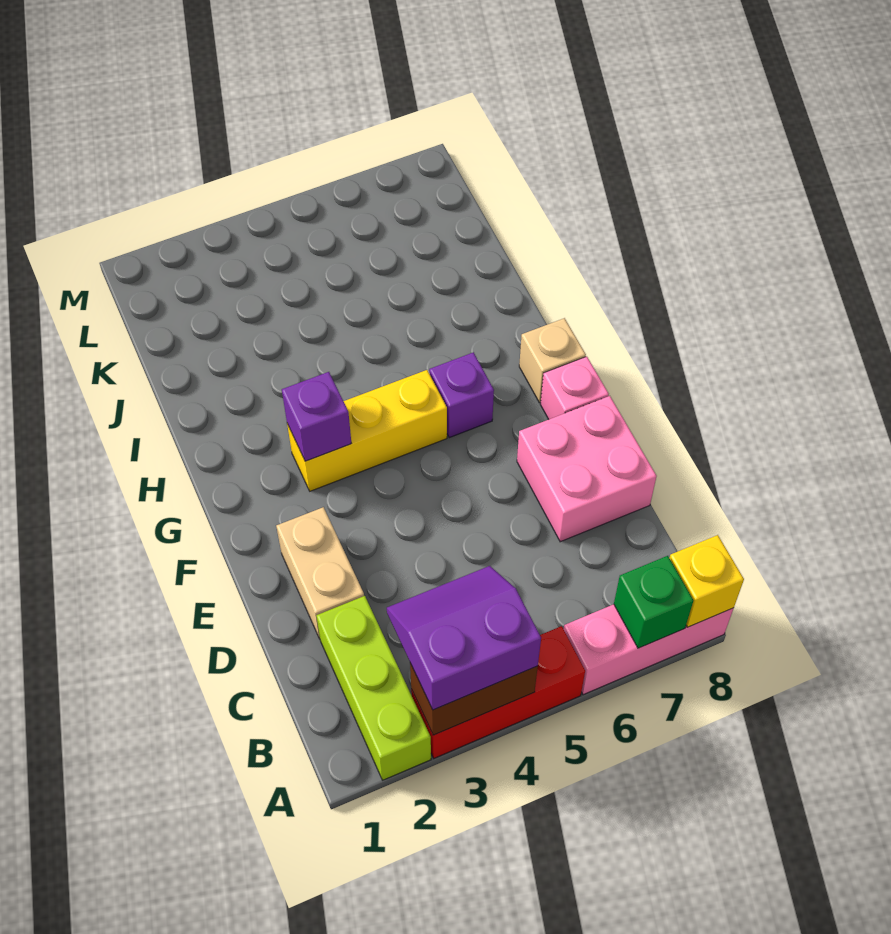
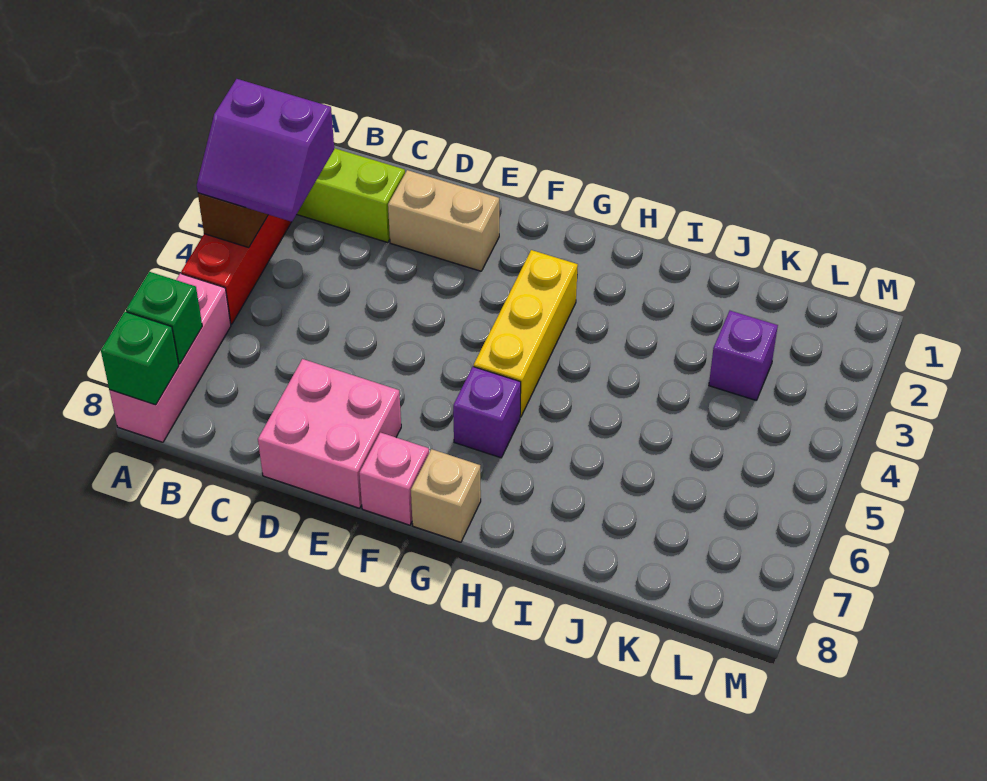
purple slope A3:B4 level 3 top A -> purple slope A3:B4 level 3 top 3
yellow brick A8 level 2 -> green brick A8 level 2
purple brick G3 level 2 -> purple brick K3 level 1

